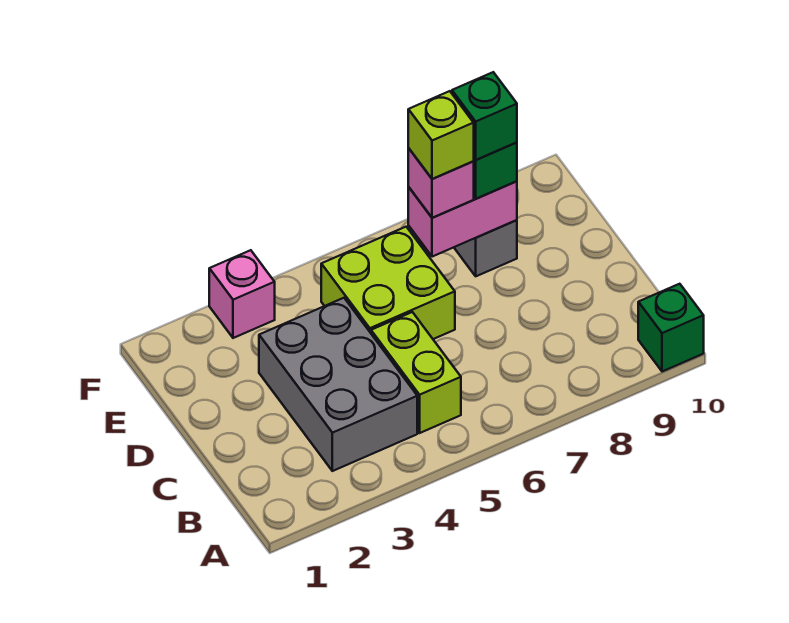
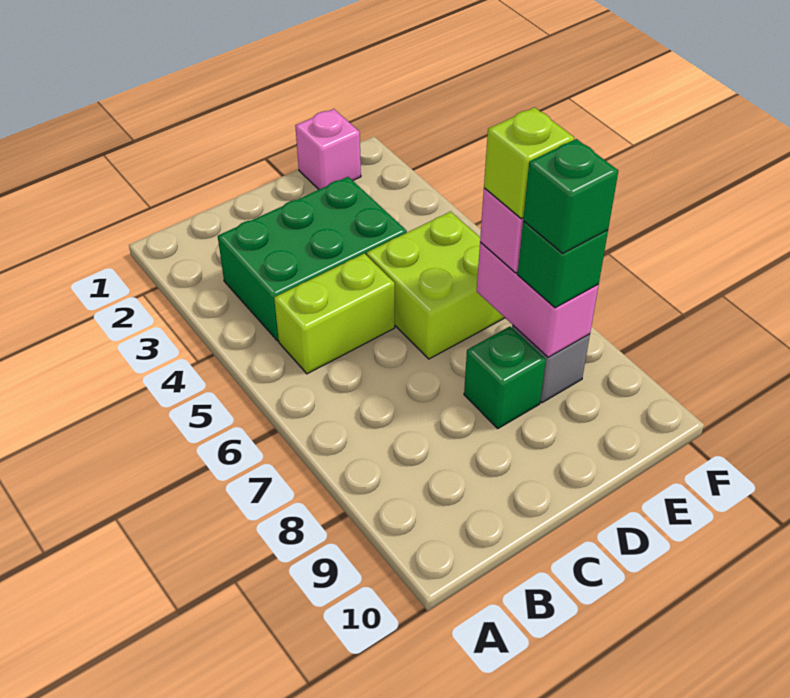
green brick A10 level 1 -> green brick D8 level 1
grey brick B3:D4 level 1 -> green brick B3:D4 level 1
pink brick F3 level 1 -> pink brick E1 level 1

